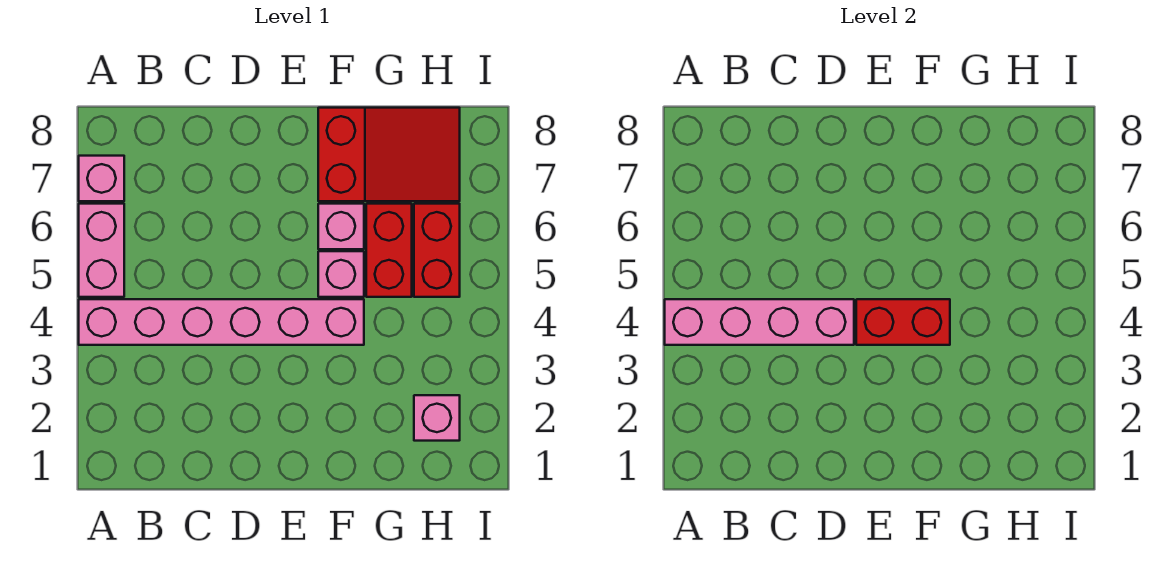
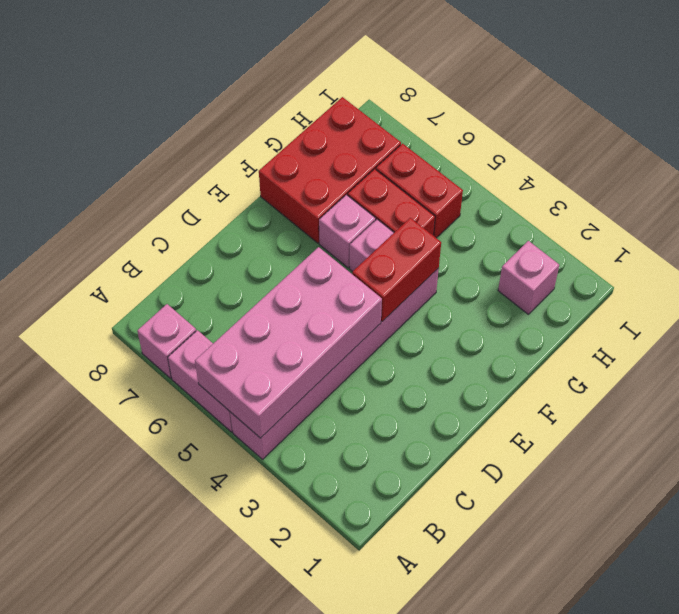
pink brick A4:D4 level 2 -> pink brick A4:D5 level 2
red slope F7:H8 level 1 top F -> red brick F7:H8 level 1

